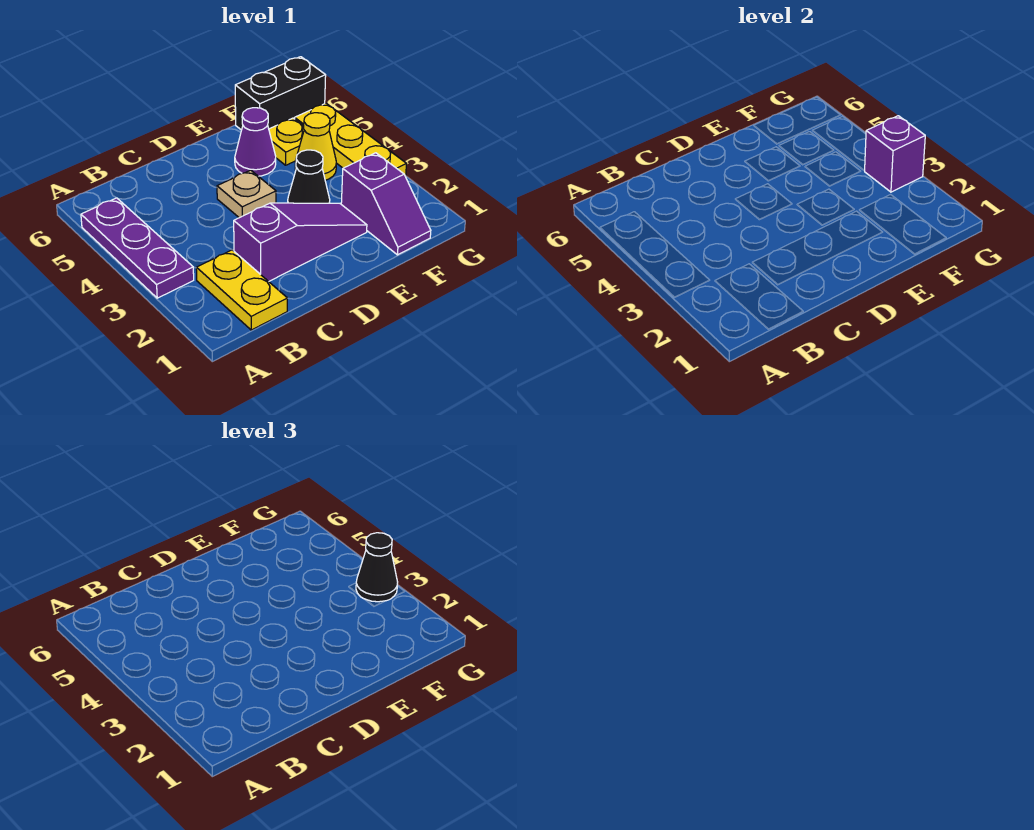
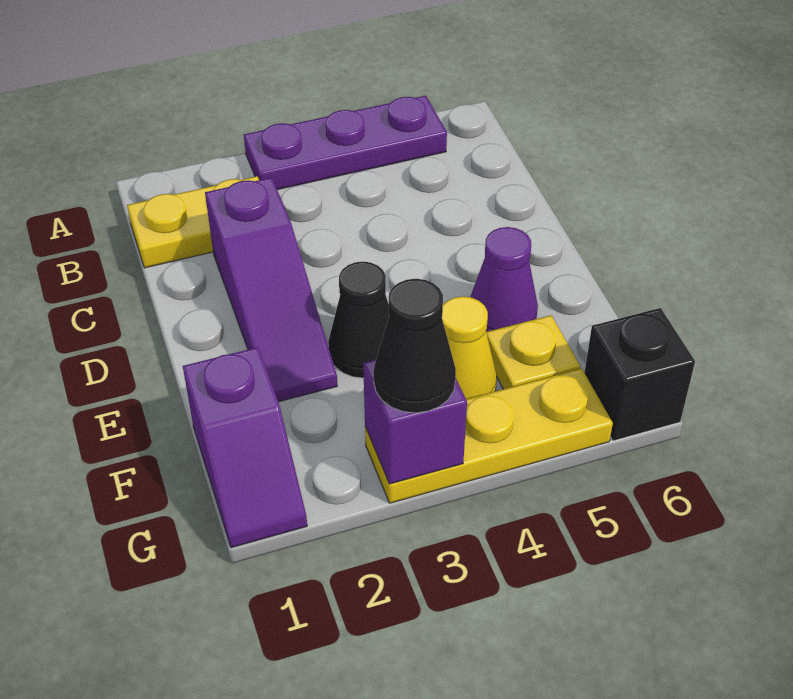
tan plate D4 level 1 -> none
purple slope F1:F2 level 1 top 2 -> purple slope F1:G1 level 1 top F
black brick F6:G6 level 1 -> black brick G6 level 1

